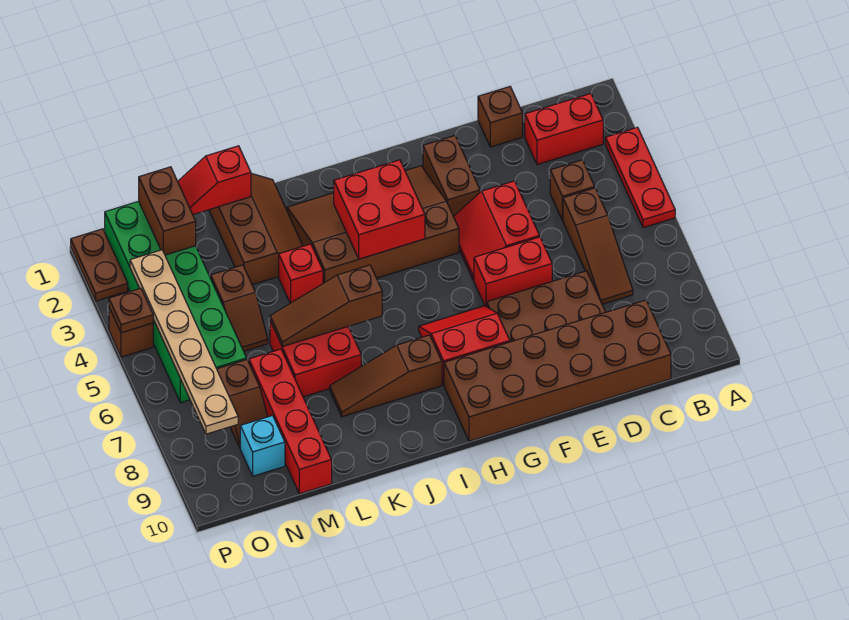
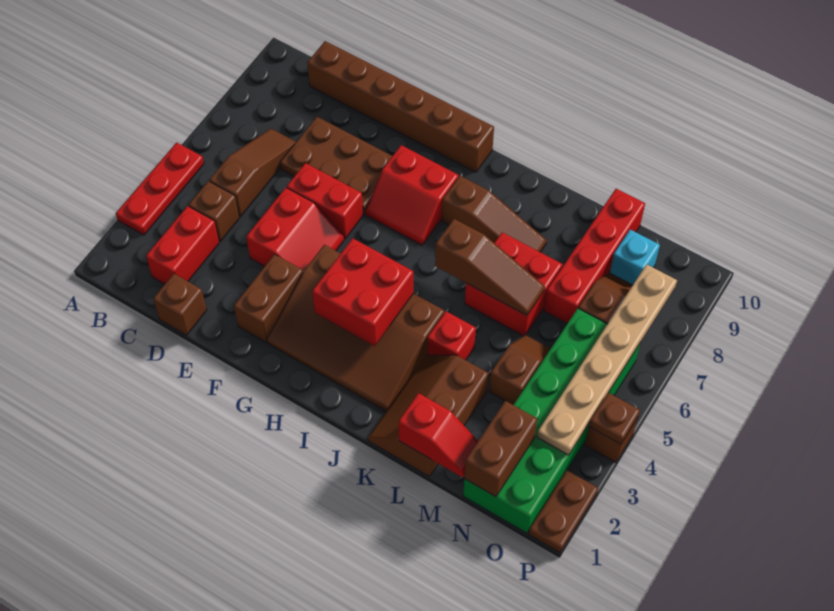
red brick B2:C2 level 1 -> red brick C2:C3 level 1
brown brick C9:H10 level 1 -> brown brick C10:H10 level 1

